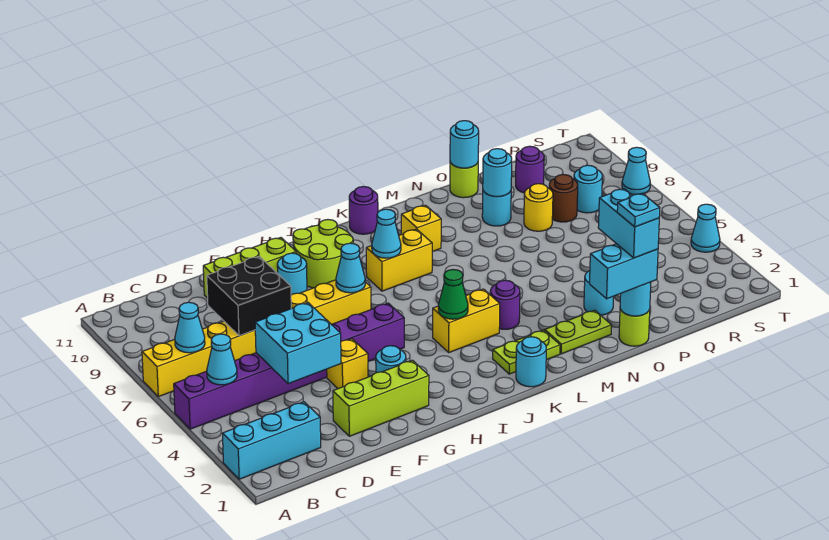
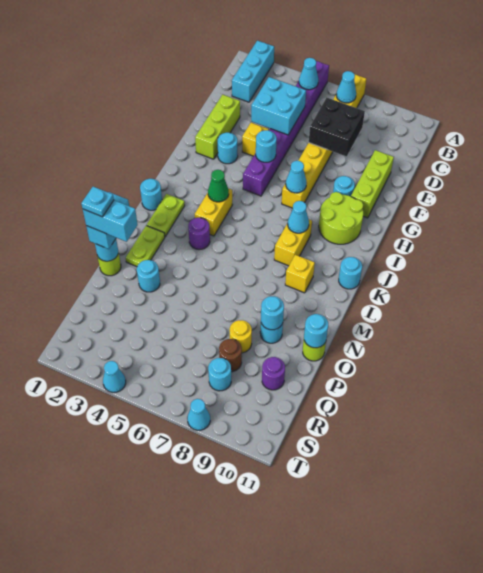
none -> cyan round brick G5 level 2
purple round brick K11 level 1 -> cyan round brick K11 level 1

